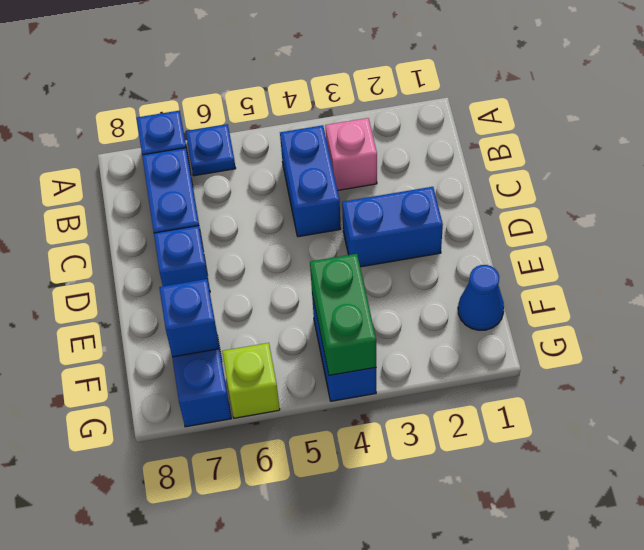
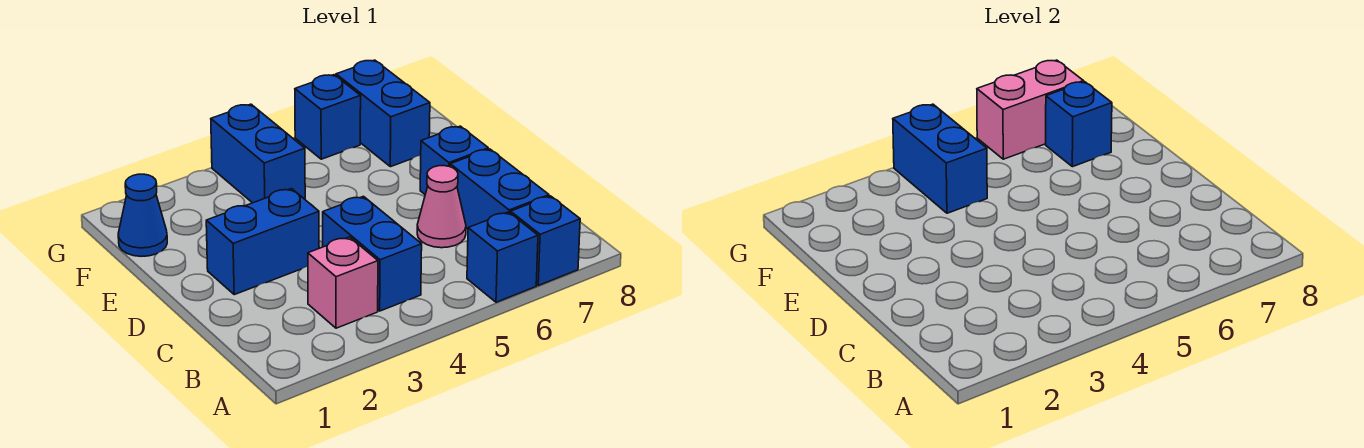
blue plate A6 level 1 -> blue brick A6 level 1
none -> pink cone C6 level 1
green brick F4:G4 level 2 -> blue brick F4:G4 level 2
lime brick G6 level 1 -> blue brick G6 level 1
none -> pink brick G6:G7 level 2

